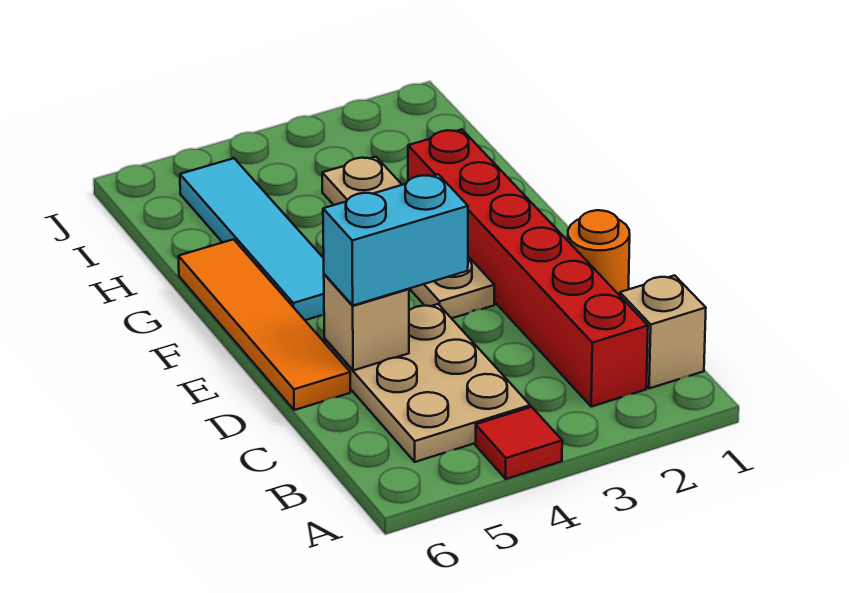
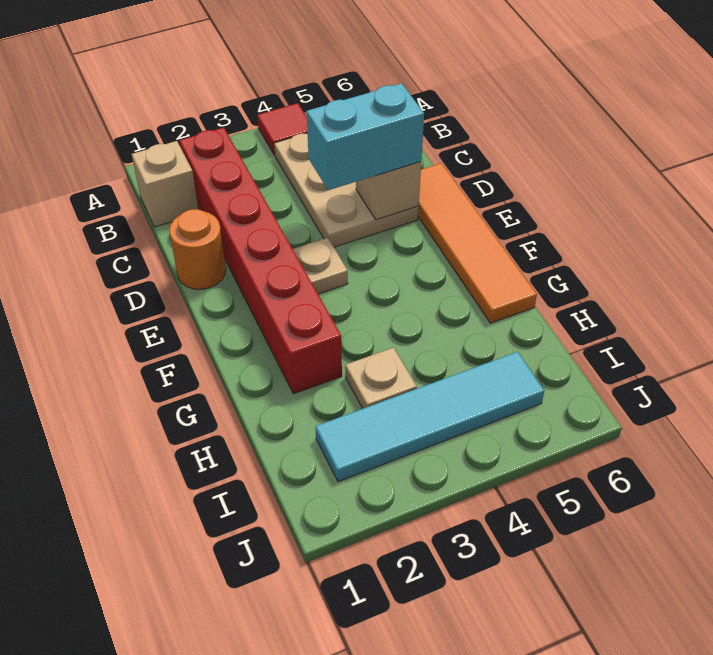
cyan tile F5:I5 level 1 -> cyan tile I2:I5 level 1

